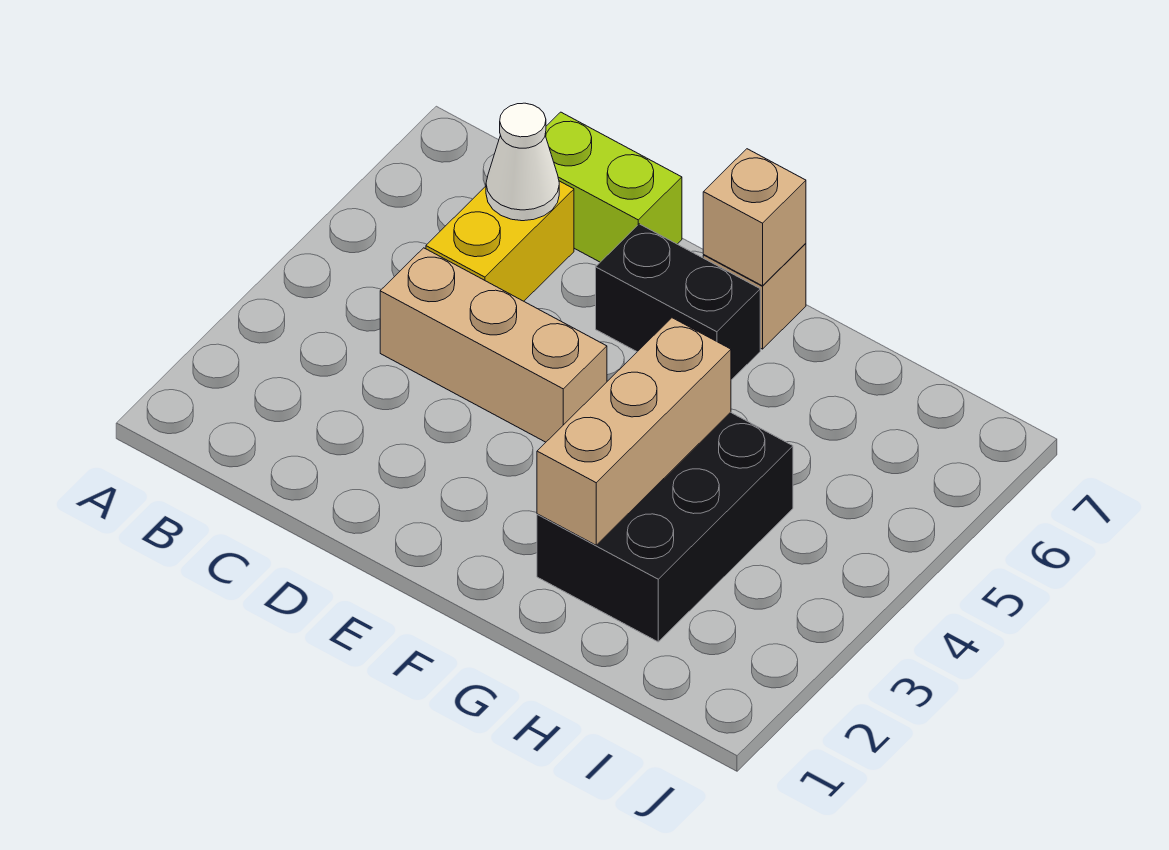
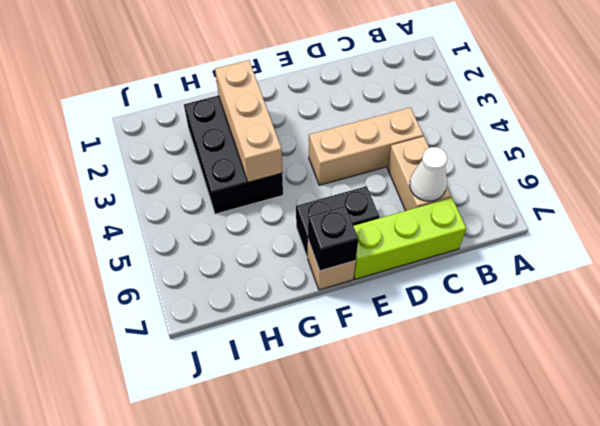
yellow brick C5:C6 level 1 -> tan brick C5:C6 level 1
lime brick C7:D7 level 1 -> lime brick C7:E7 level 1
tan brick F7 level 2 -> black brick F7 level 2

